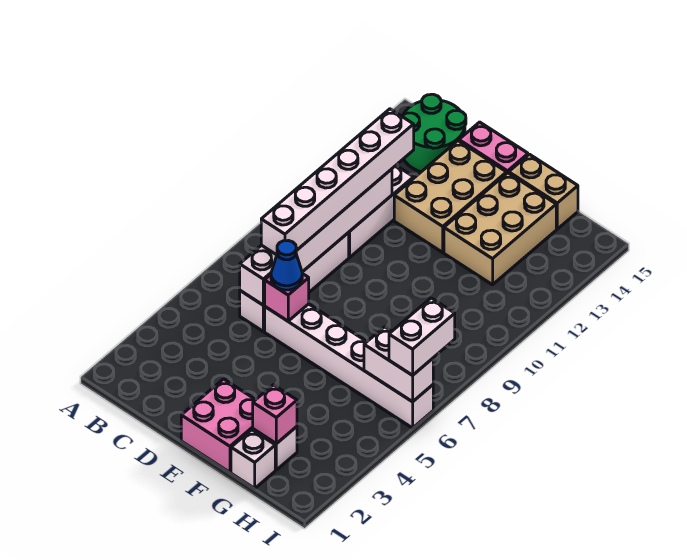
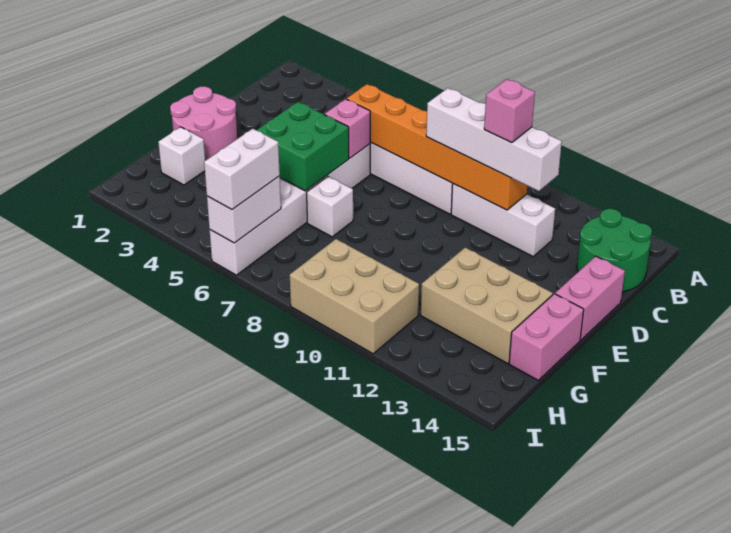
white brick C6:C11 level 2 -> orange brick C6:C11 level 2
white brick C7:C12 level 3 -> white brick C9:C12 level 3
blue cone D6 level 3 -> none
tan brick D12:E14 level 1 -> tan brick H9:I11 level 1
pink brick E1:F2 level 1 -> pink round brick E1:F2 level 1
none -> green brick E5:F6 level 2
tan brick F15:G15 level 1 -> pink brick F15:G15 level 1
white brick G1 level 1 -> white brick F7 level 1
pink brick G2 level 2 -> pink brick C11 level 4
white brick I6:I7 level 3 -> white brick H6:I6 level 3

